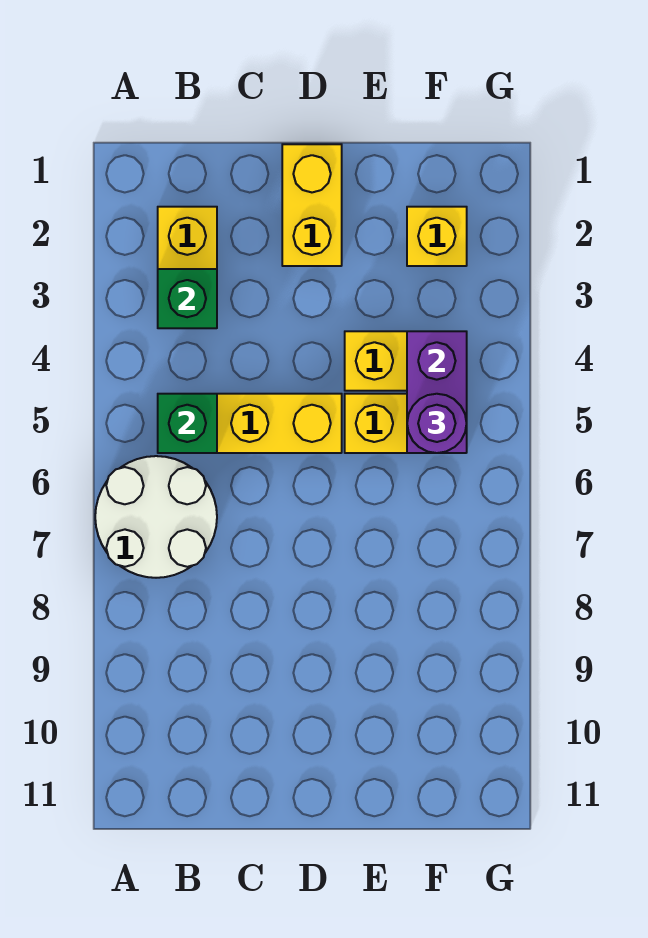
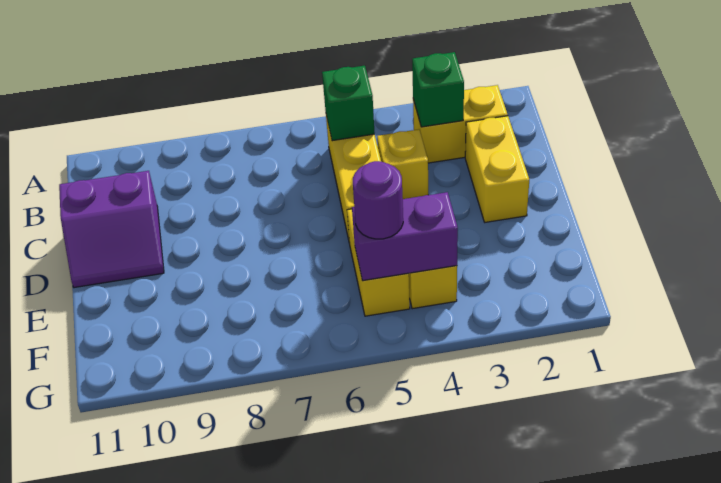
white round brick A6:B7 level 1 -> none
none -> purple slope C10:D11 level 1 top C
yellow brick D1:D2 level 1 -> yellow brick C2:D2 level 1
yellow brick F2 level 1 -> yellow brick C4 level 1

